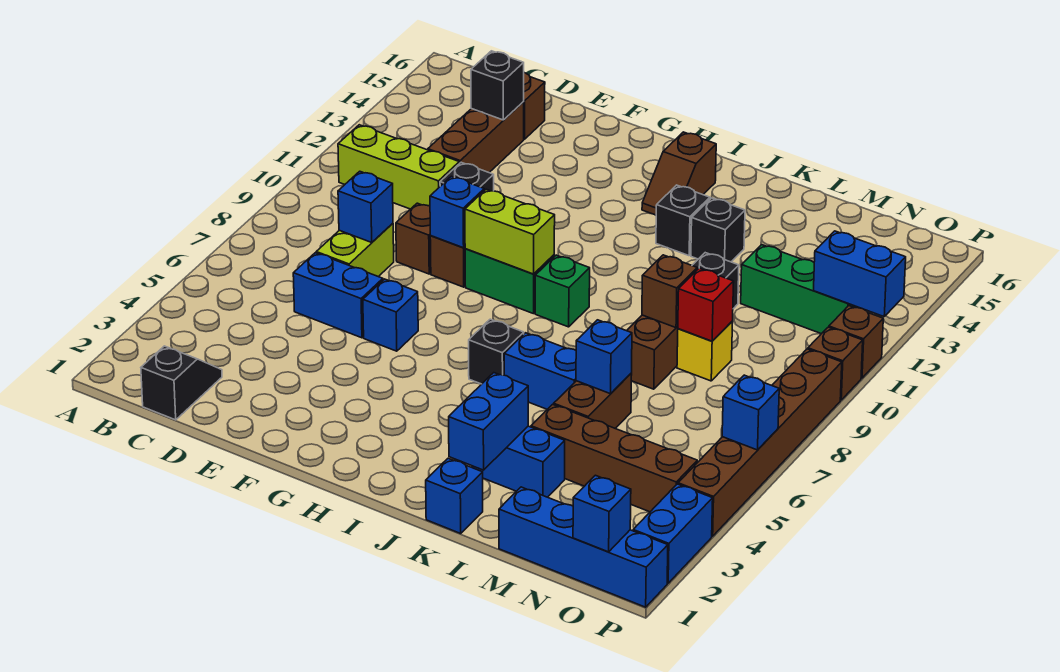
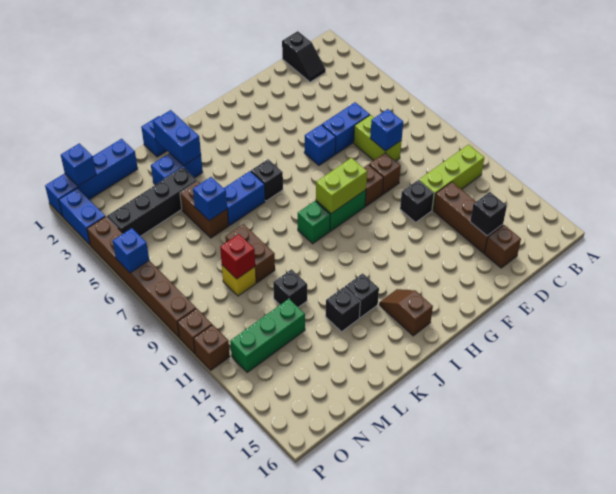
blue brick F9 level 2 -> none
brown brick L4:O4 level 1 -> black brick L4:O4 level 1
brown brick L9 level 2 -> none
blue brick O12:P12 level 2 -> none

